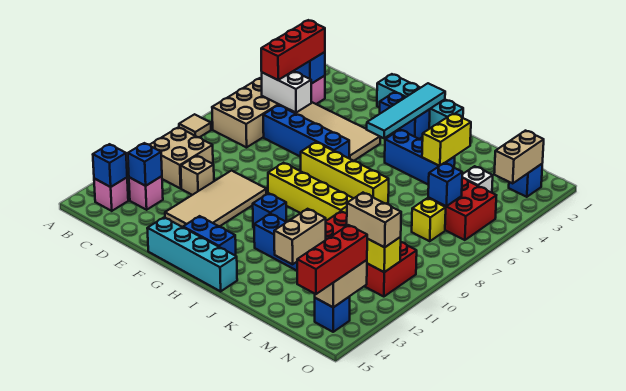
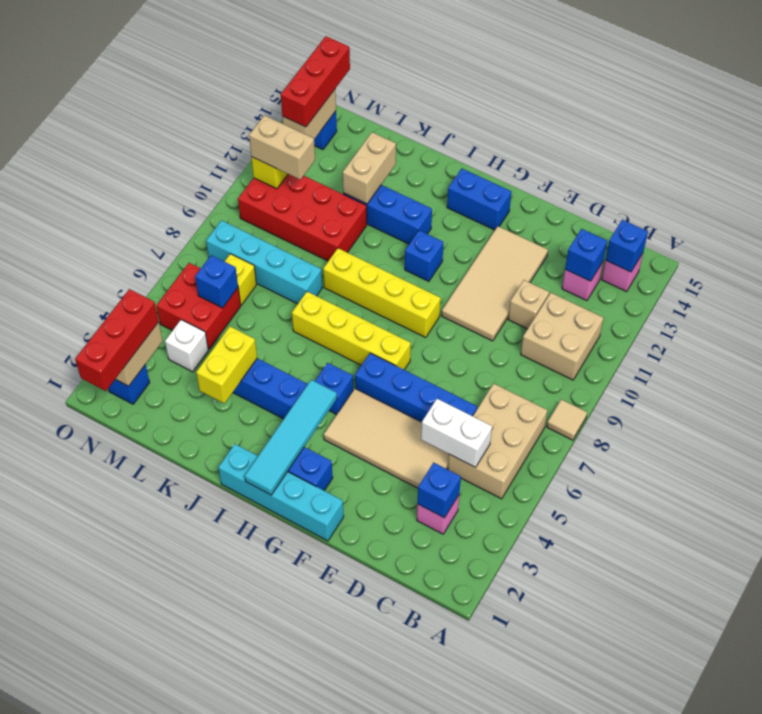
red brick C3:C5 level 3 -> red brick N1:N3 level 3
cyan brick F15:I15 level 1 -> cyan brick K8:N8 level 1
none -> blue brick H5 level 1

